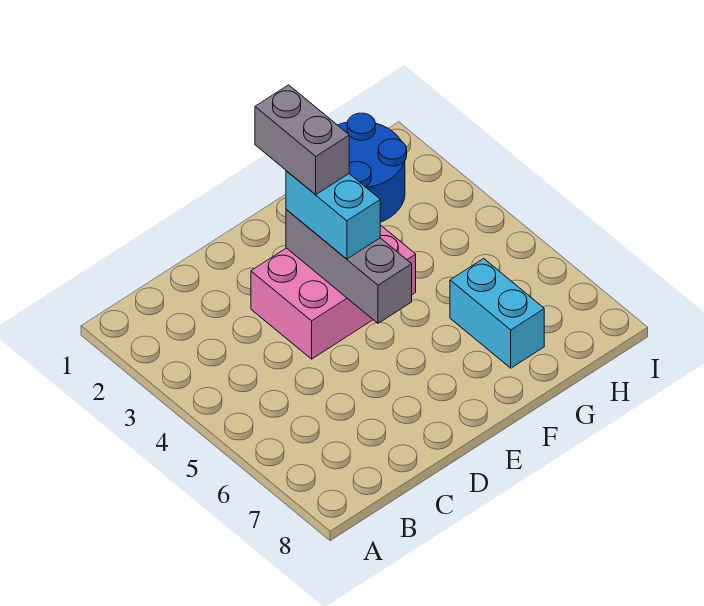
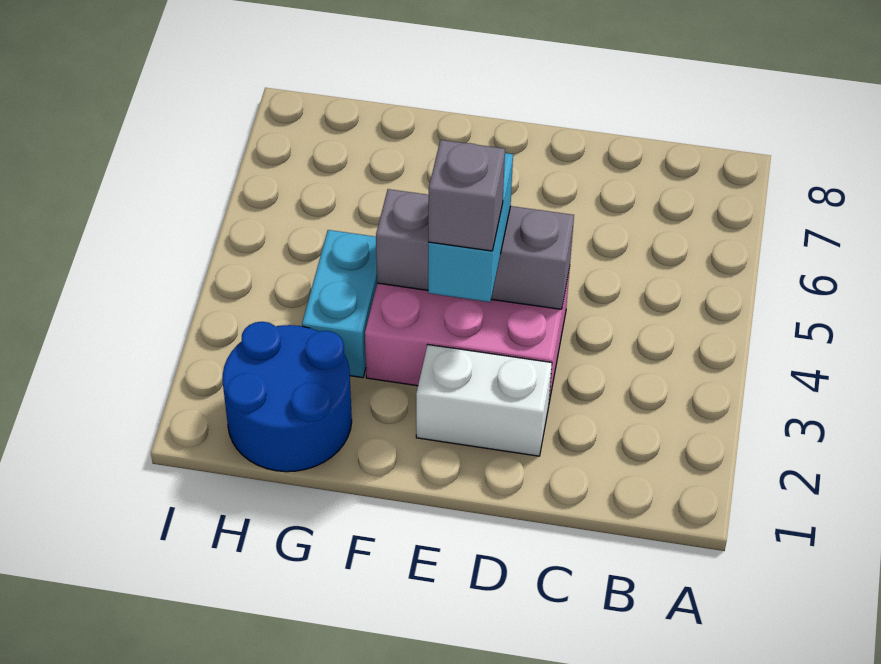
none -> white brick D2:E2 level 1
grey brick E2:E3 level 4 -> grey brick E3 level 4
grey brick E3:E5 level 2 -> grey brick D4:F4 level 2
cyan brick G6:G7 level 1 -> cyan brick G3:G4 level 1

